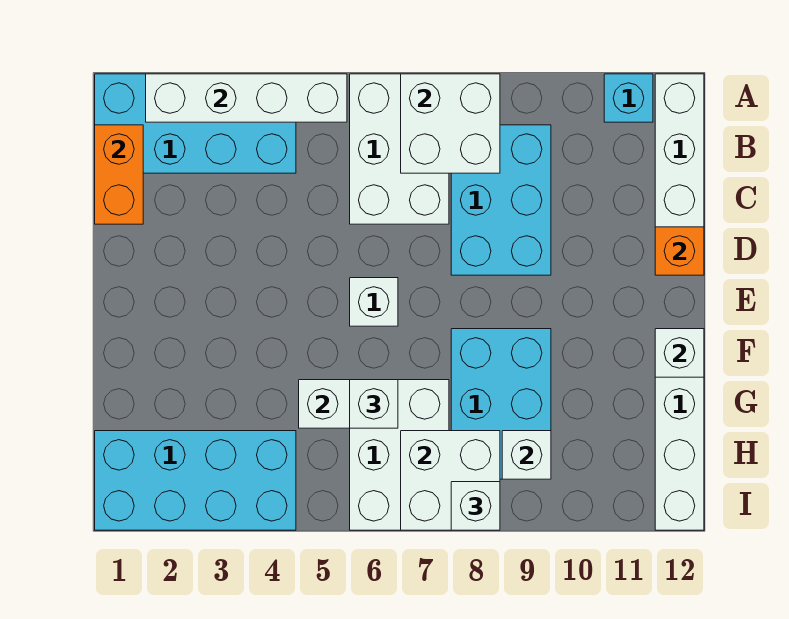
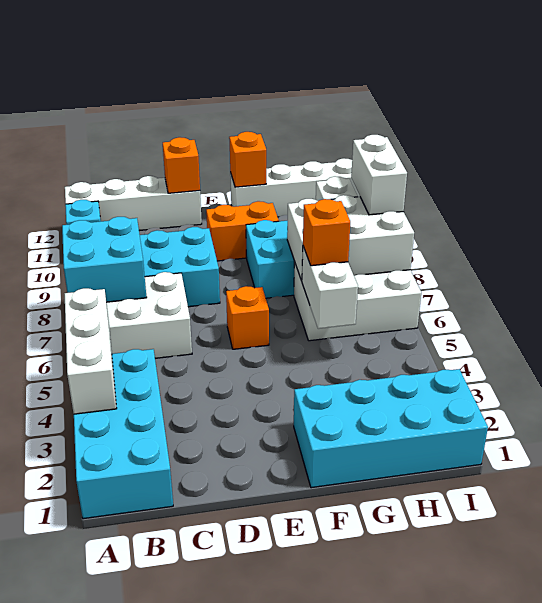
white brick A2:A5 level 2 -> white brick A3:A5 level 2
white brick A7:B8 level 2 -> cyan brick A7:B8 level 2
orange brick B1:C1 level 2 -> orange brick E10:F10 level 1
white brick E6 level 1 -> orange brick E6 level 1
white brick F12 level 2 -> orange brick F12 level 2
white brick G6 level 3 -> orange brick G6 level 3
cyan brick H1:I4 level 1 -> cyan brick F1:I2 level 1
white brick H7:I8 level 2 -> white brick G7:I8 level 2
white brick I8 level 3 -> white brick I8:I9 level 3

